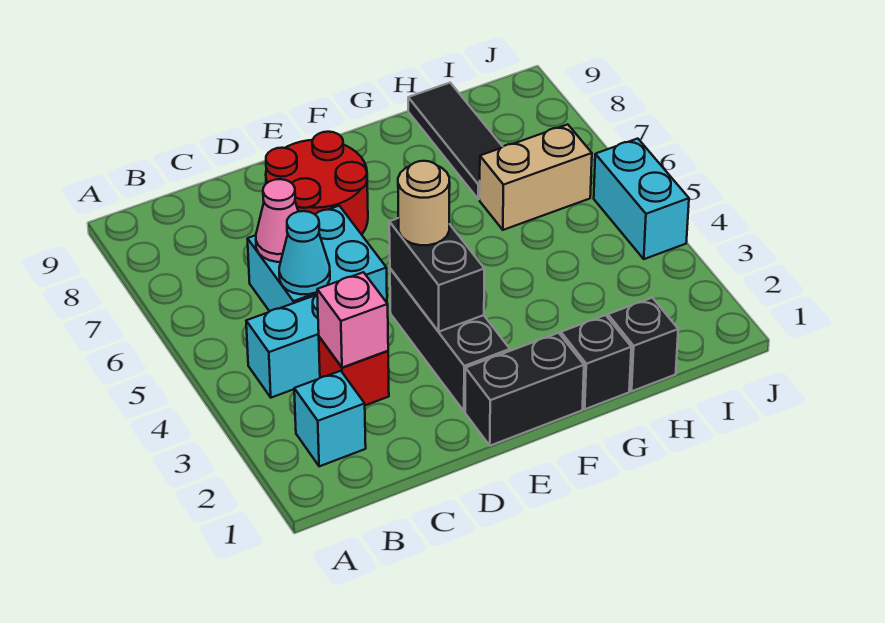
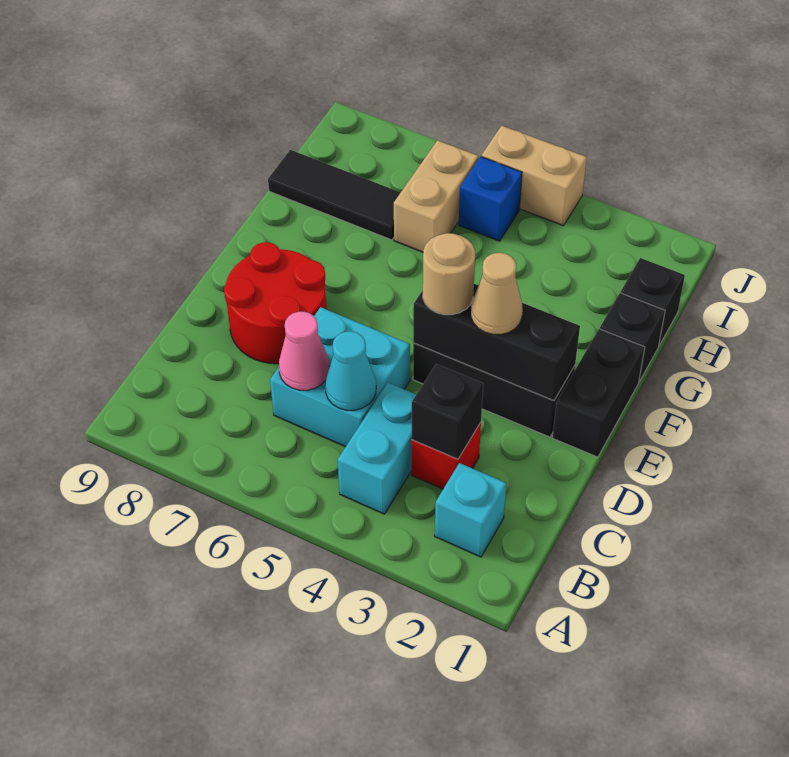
pink brick C3 level 2 -> black brick C3 level 2
black brick E3:E4 level 2 -> black brick E2:E4 level 2
none -> tan cone E3 level 3
none -> blue brick I5 level 1
cyan brick J4:J5 level 1 -> tan brick J4:J5 level 1

